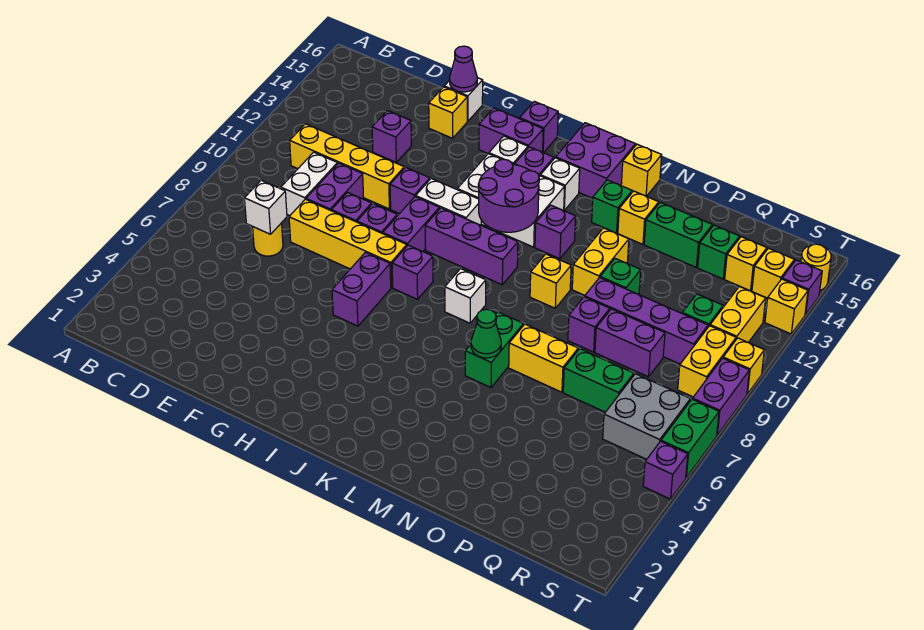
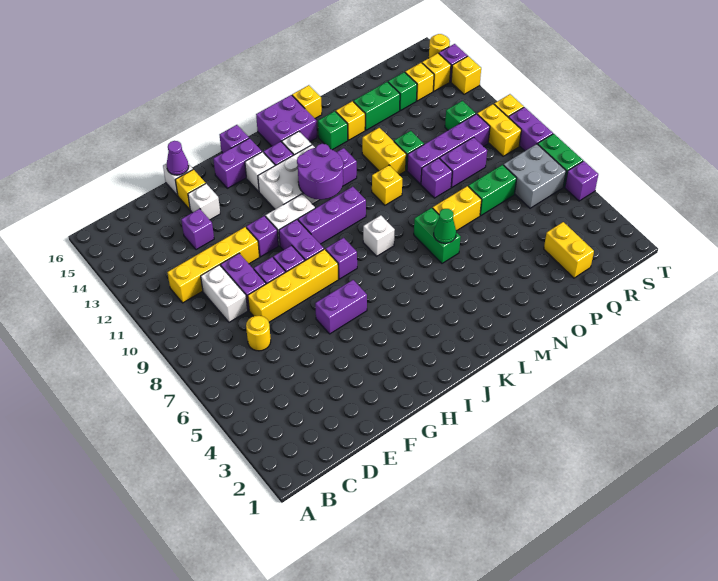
white brick D7 level 2 -> white brick F14 level 1
purple brick H6:H7 level 1 -> purple brick G6:H6 level 1
yellow brick S11:S12 level 1 -> yellow brick Q2:Q3 level 1

